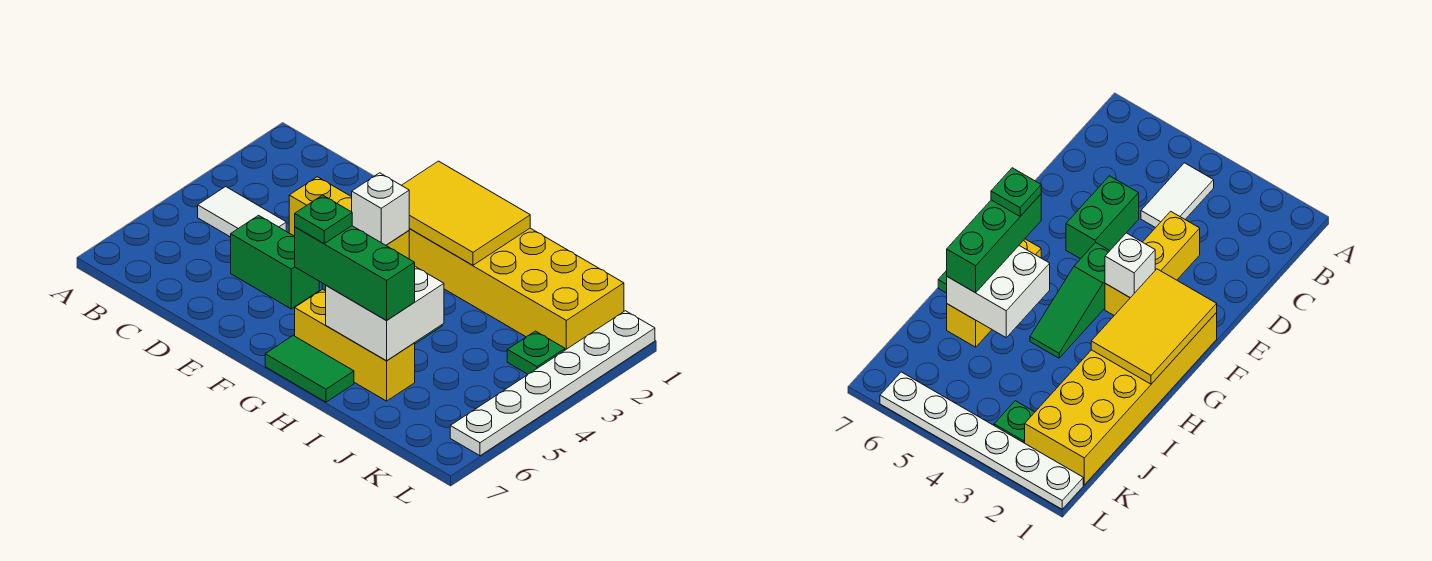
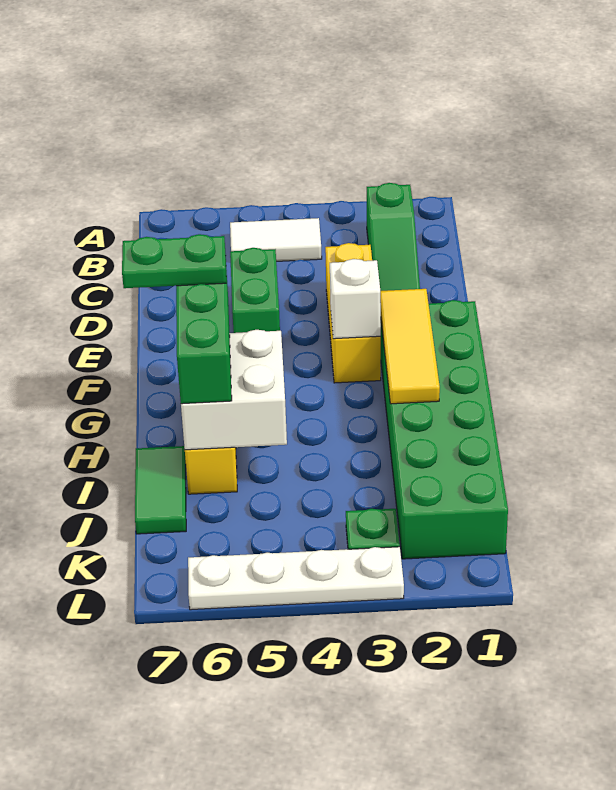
white tile B4:C4 level 1 -> white tile B4:B5 level 1
yellow brick F1:K2 level 1 -> green brick F1:K2 level 1
yellow tile F1:H2 level 2 -> yellow tile F2:H2 level 2
green slope F4:H4 level 1 top F -> green slope B2:D2 level 1 top B
green plate G6 level 4 -> green plate G6:G7 level 4
green tile G7:H7 level 1 -> green tile I7:J7 level 1
white plate L1:L6 level 1 -> white plate L3:L6 level 1

